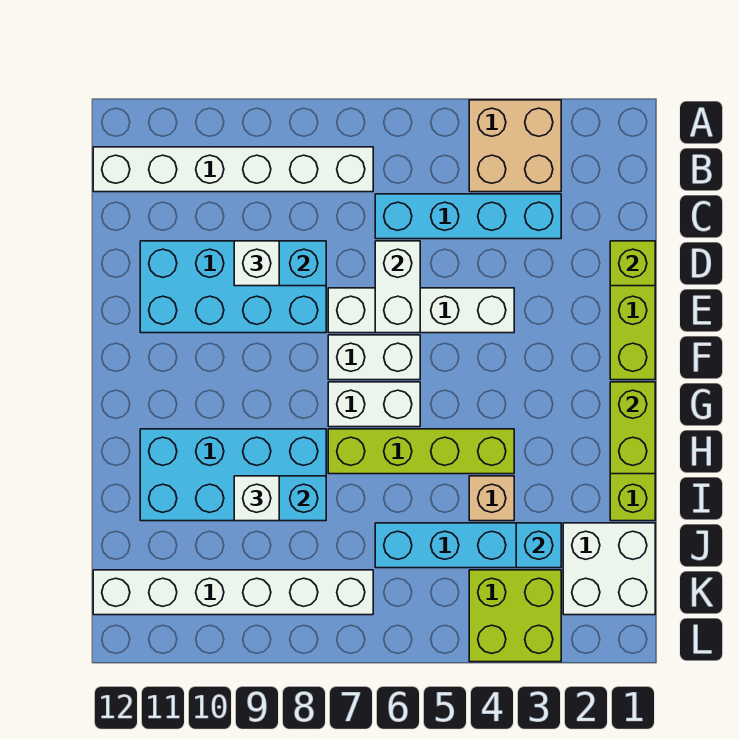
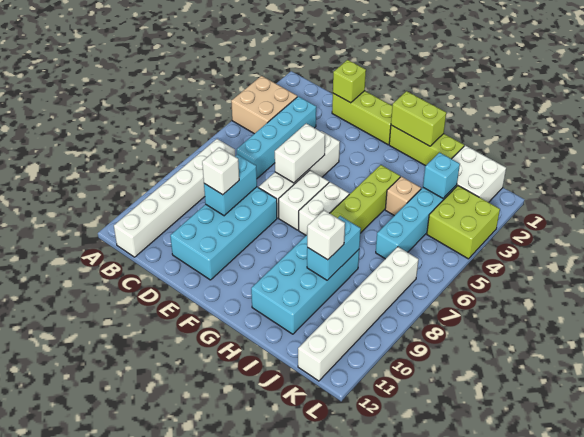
white brick D6:E6 level 2 -> white brick E5:E6 level 2

